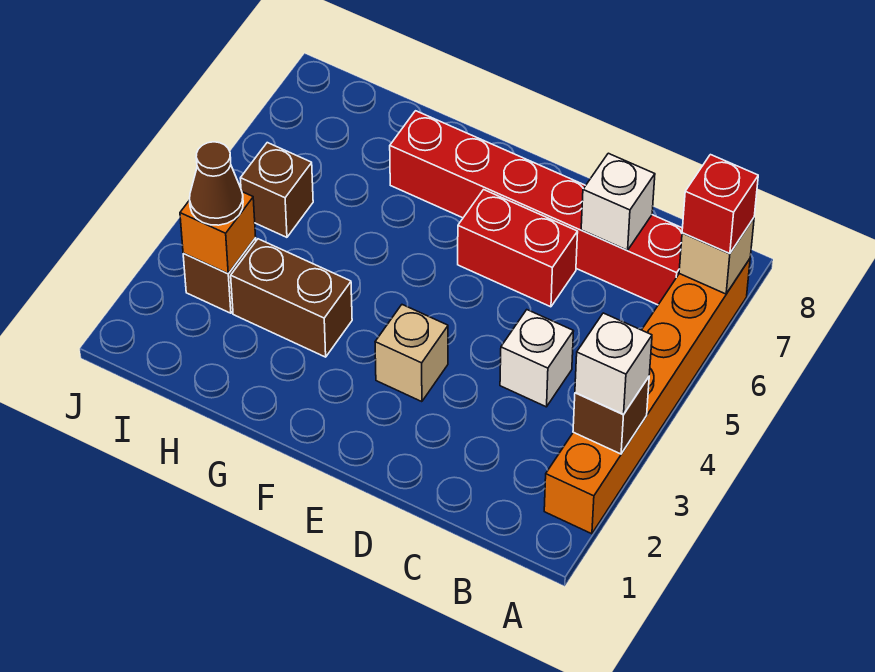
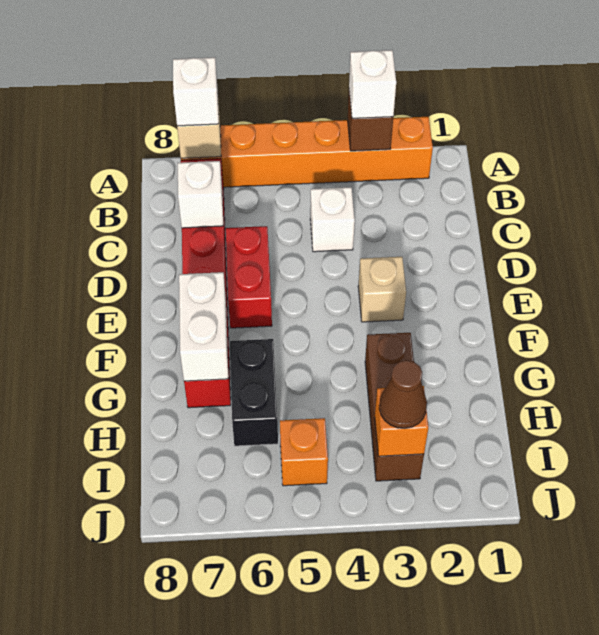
red brick A7 level 3 -> white brick A7 level 3
none -> white brick F7:G7 level 2
none -> black brick G6:H6 level 1
brown brick I5 level 1 -> orange brick I5 level 1

